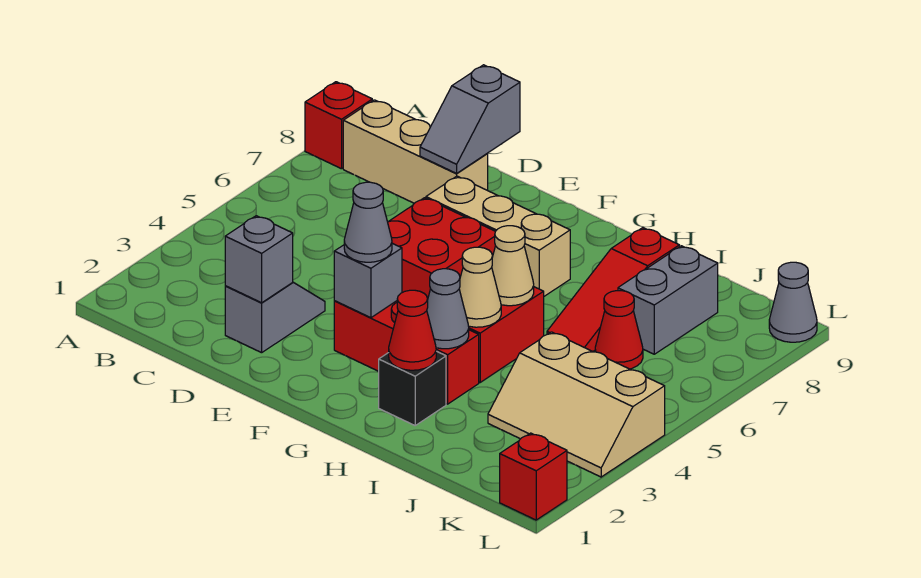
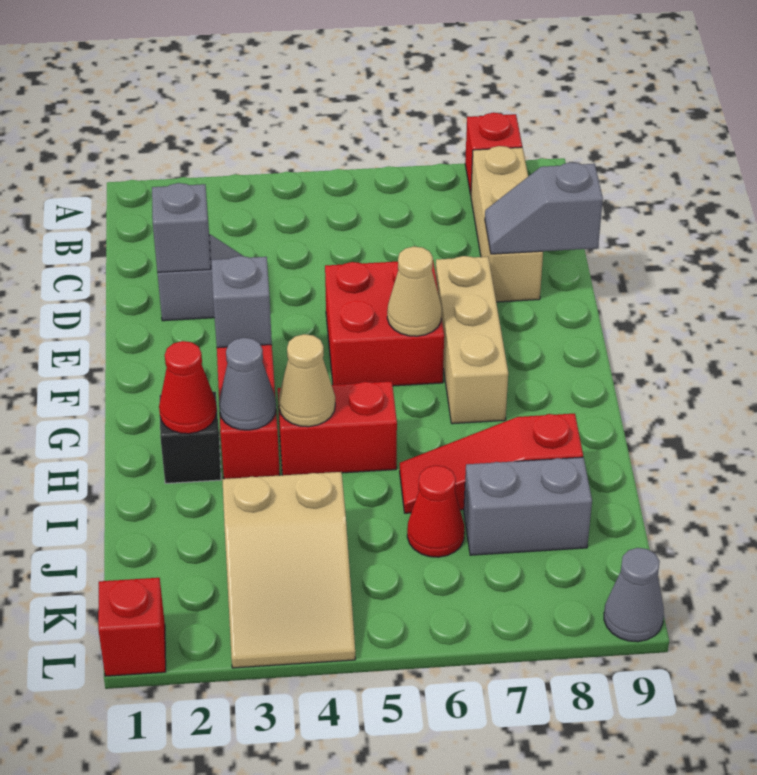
grey cone F3 level 3 -> none
tan cone H5 level 2 -> tan cone F6 level 2
tan slope J3:L4 level 1 top 4 -> tan slope J3:L4 level 1 top J

